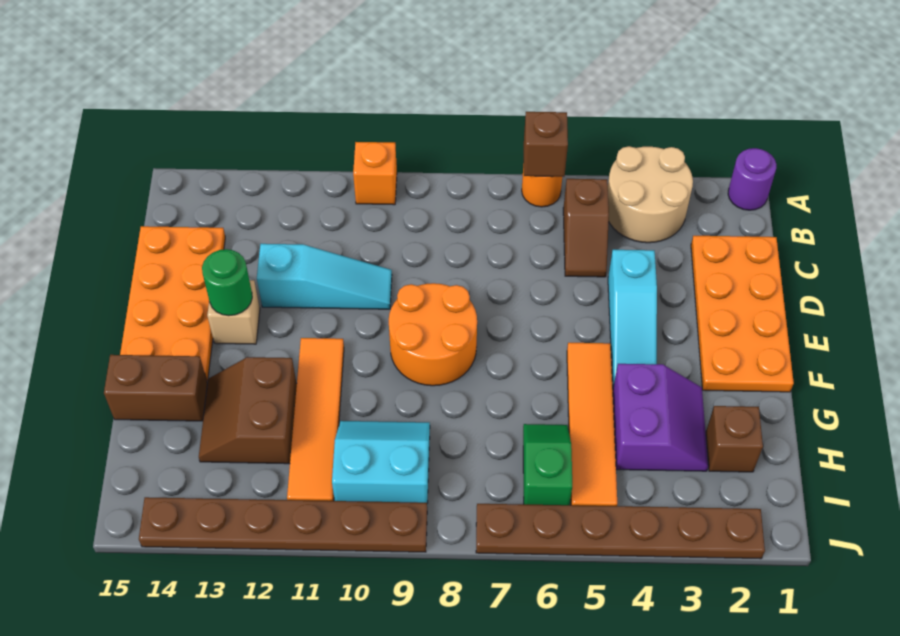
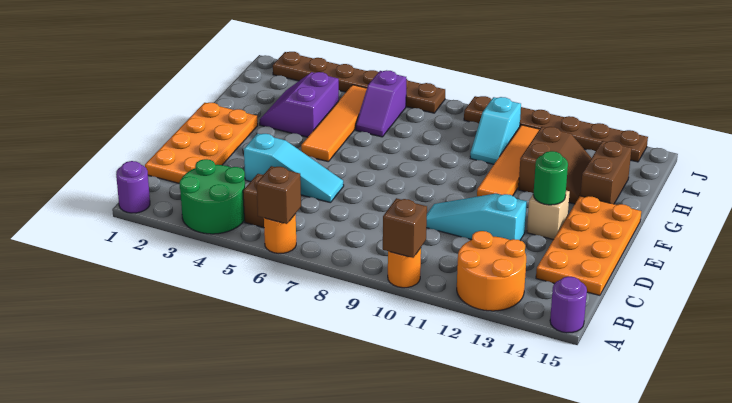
tan round brick A3:B4 level 1 -> green round brick A3:B4 level 1
orange brick A10 level 1 -> orange round brick A10 level 1
none -> purple round brick A15 level 1
cyan slope D4:F4 level 1 top D -> cyan slope D4:D6 level 1 top 4
orange round brick E8:F9 level 1 -> orange round brick A12:B13 level 1
brown brick G14:G15 level 1 -> brown brick G14:H14 level 1
brown brick H2 level 1 -> brown brick A10 level 2
green slope H6:I6 level 1 top I -> purple slope H6:I6 level 1 top I
cyan slope H9:I10 level 1 top I -> cyan slope H10:I10 level 1 top I

